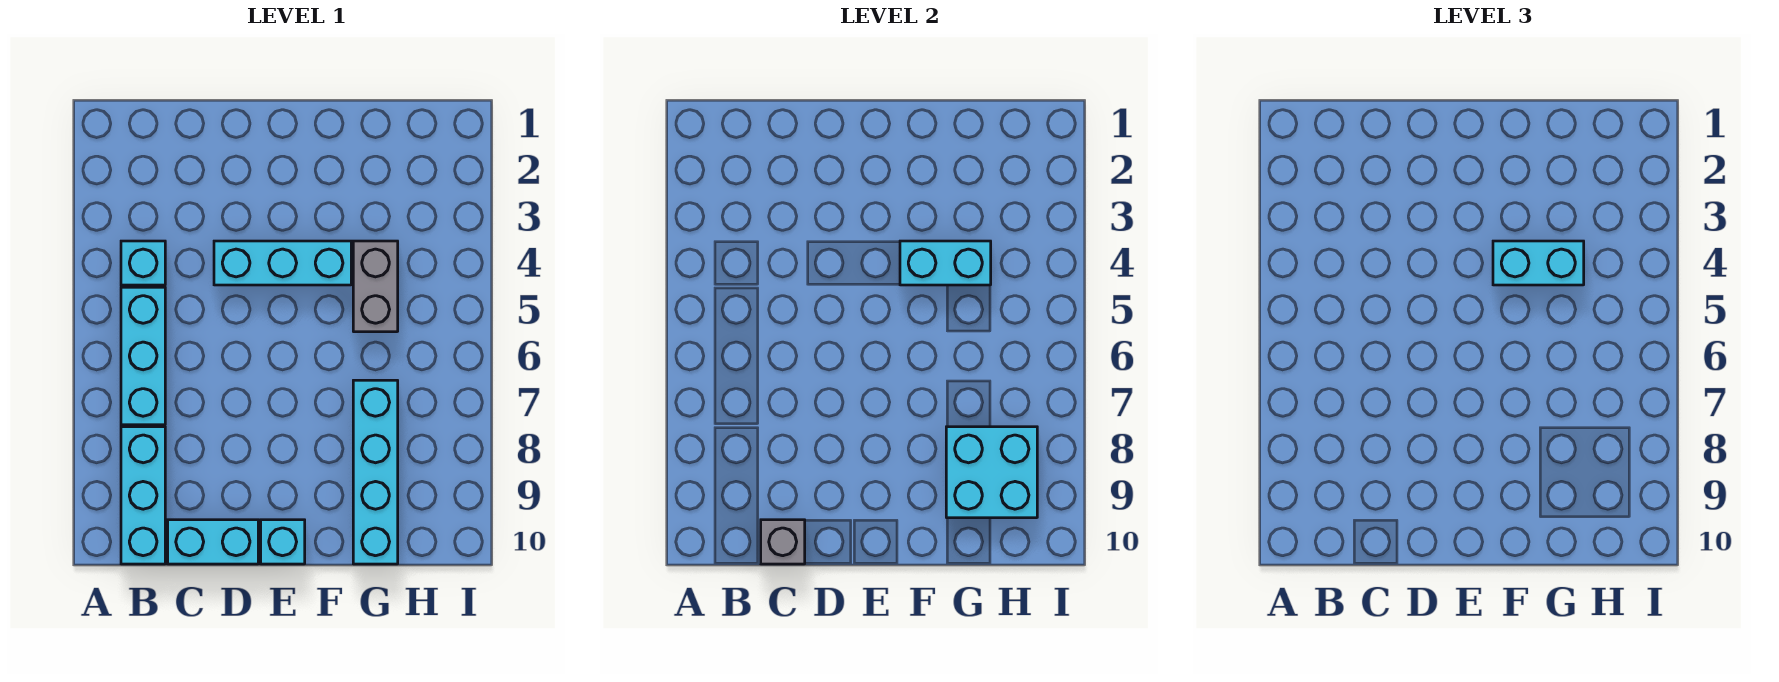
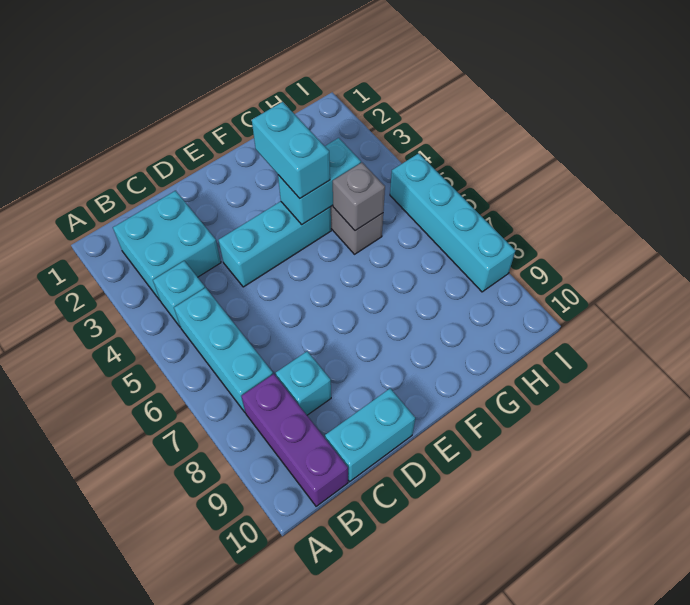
cyan brick B8:B10 level 1 -> purple brick B8:B10 level 1
grey brick C10 level 2 -> grey brick G5 level 2
cyan brick E10 level 1 -> cyan brick C8 level 1
cyan brick F4:G4 level 3 -> cyan brick F3:F4 level 3
cyan brick G7:G10 level 1 -> cyan brick I5:I8 level 1
cyan brick G8:H9 level 2 -> cyan brick B2:C3 level 1

